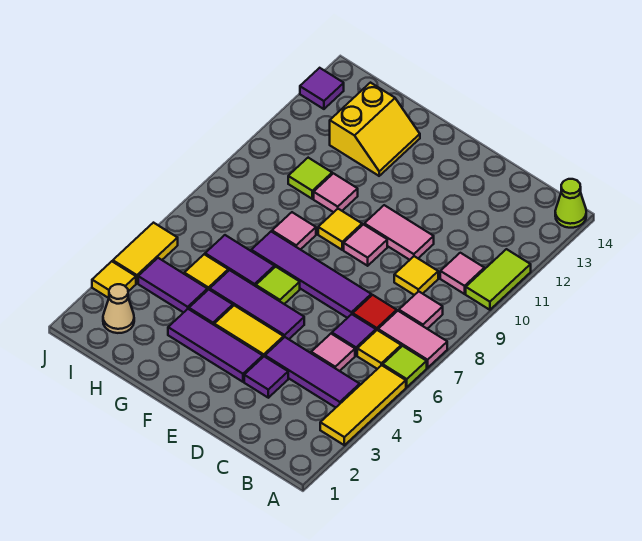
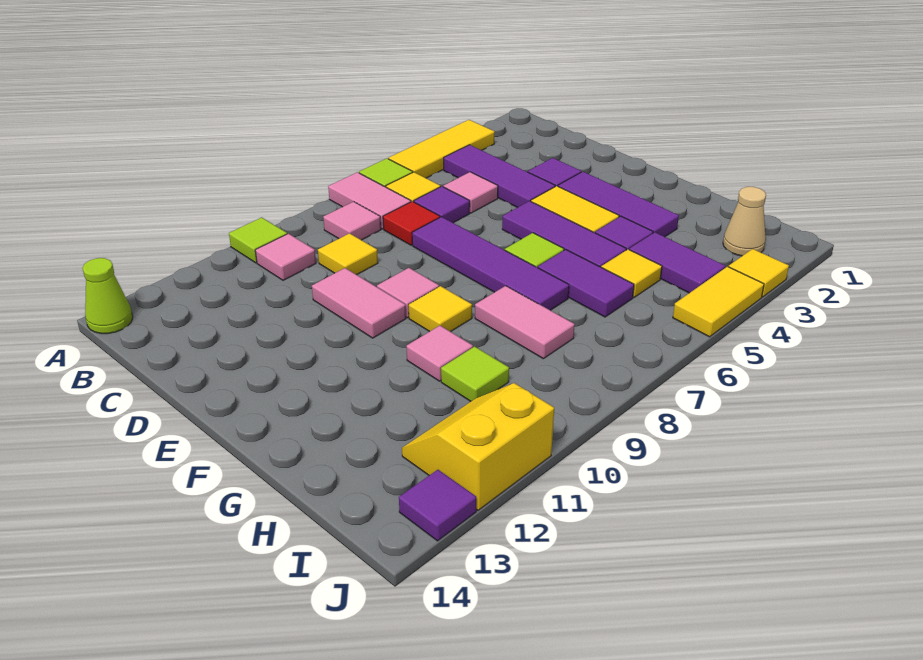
lime tile A10:A11 level 1 -> lime tile A10 level 1
pink tile G8 level 1 -> pink tile G8:H8 level 1
yellow slope G12:H13 level 1 top H -> yellow slope I11:J12 level 1 top J

